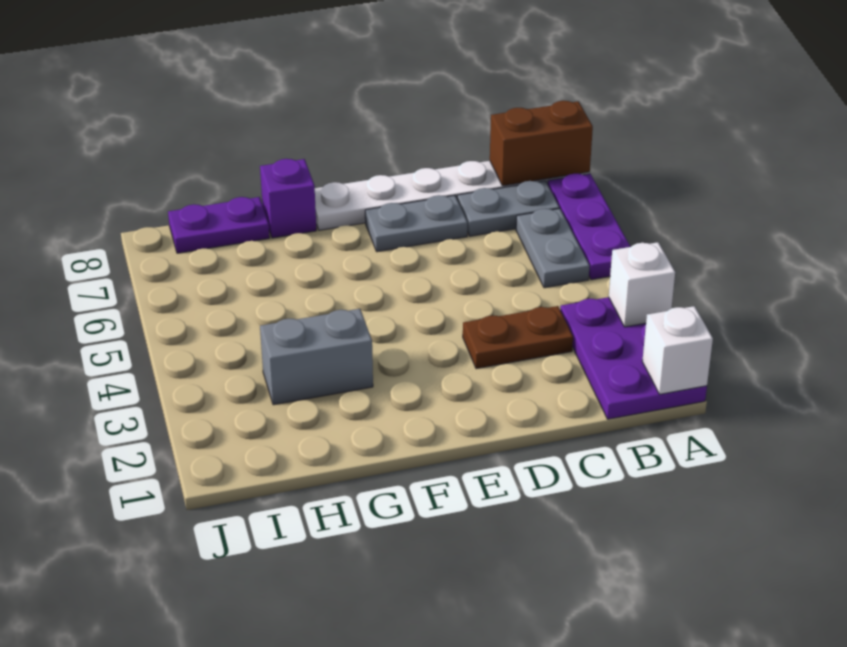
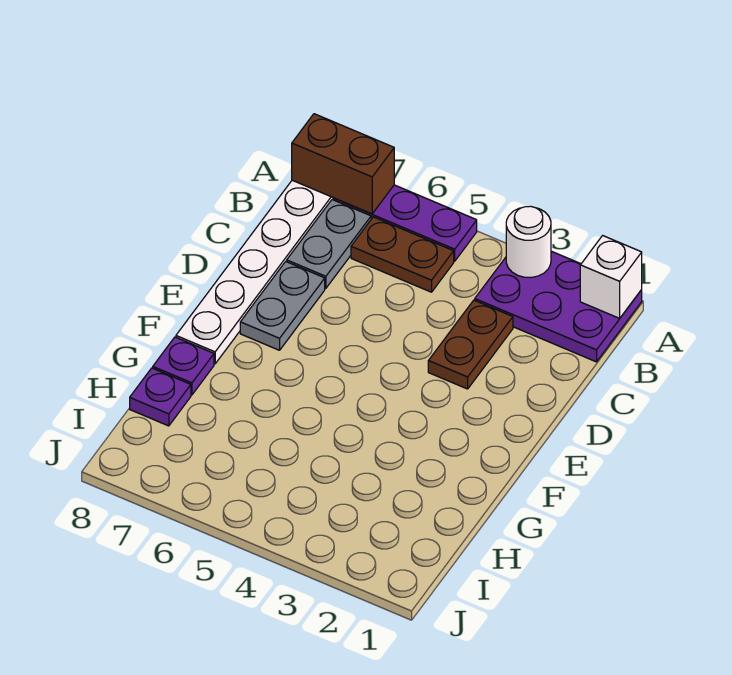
white brick A3 level 2 -> white round brick A3 level 2
brown brick A8:B8 level 2 -> brown brick A7:A8 level 2
grey plate B5:B6 level 1 -> brown plate B5:B6 level 1
grey brick G3:H3 level 1 -> none
purple brick G8 level 1 -> purple plate G8 level 1
purple plate H8:I8 level 1 -> purple plate H8 level 1

